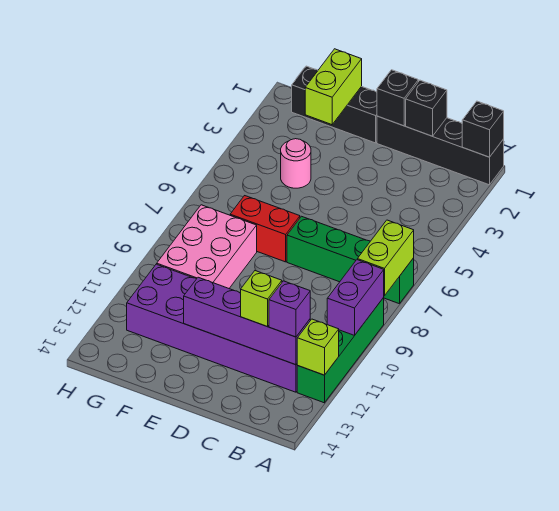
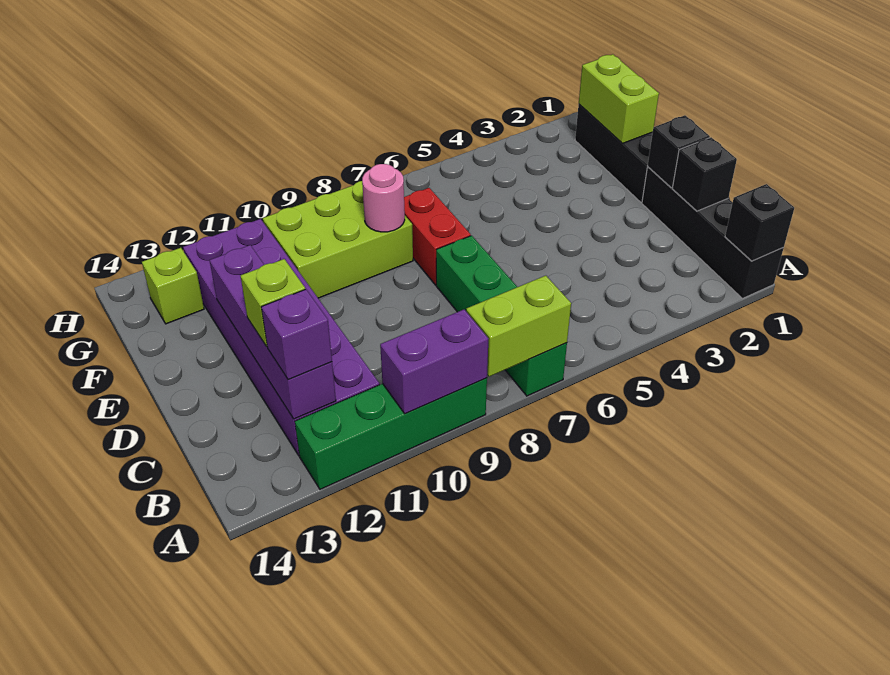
lime brick A12 level 2 -> lime brick G13 level 1
lime brick F1:F2 level 2 -> lime brick F1:G1 level 2
pink round brick F4 level 1 -> pink round brick F8 level 2
pink brick F8:G10 level 1 -> lime brick F8:G10 level 1

